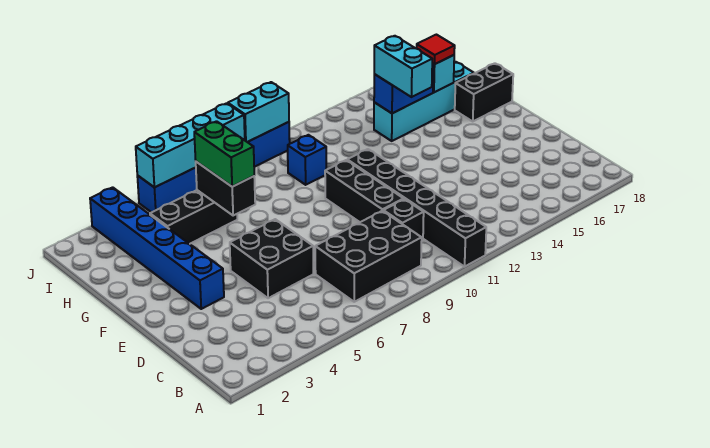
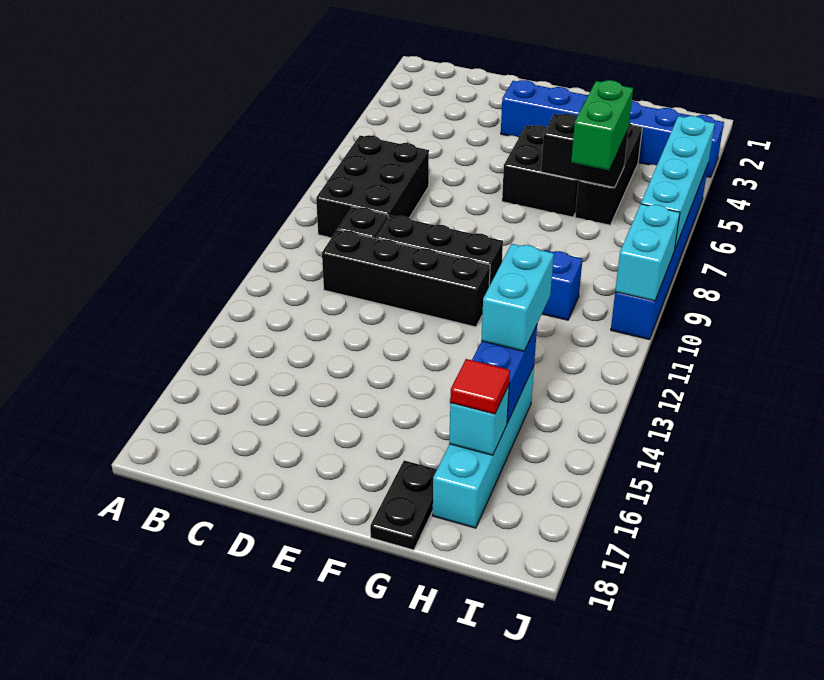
black brick A11:F11 level 1 -> black brick C11:F11 level 1
black brick D5:E6 level 1 -> black brick F5:G6 level 1
green brick G6:H6 level 3 -> green brick H6:H7 level 3
cyan brick G14:H14 level 3 -> cyan brick H13:H14 level 3
black brick G17:G18 level 1 -> black plate G17:G18 level 1

